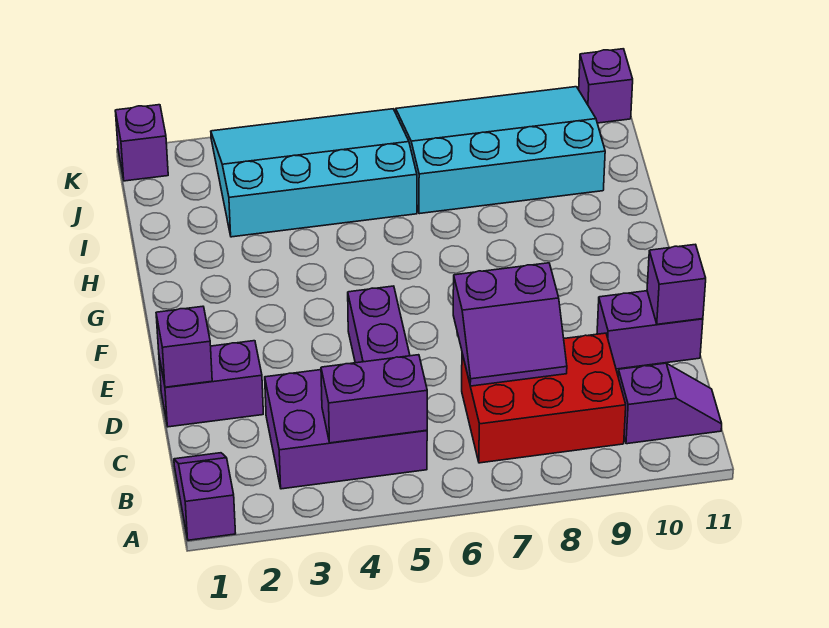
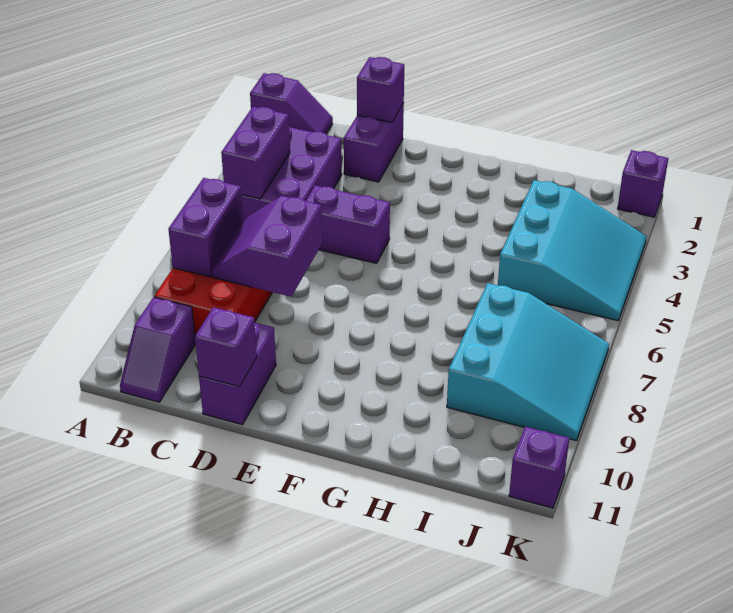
none -> purple brick B7:B8 level 2
cyan slope I3:K6 level 1 top I -> cyan slope I3:K5 level 1 top I
cyan slope I7:K10 level 1 top I -> cyan slope I7:K9 level 1 top I

